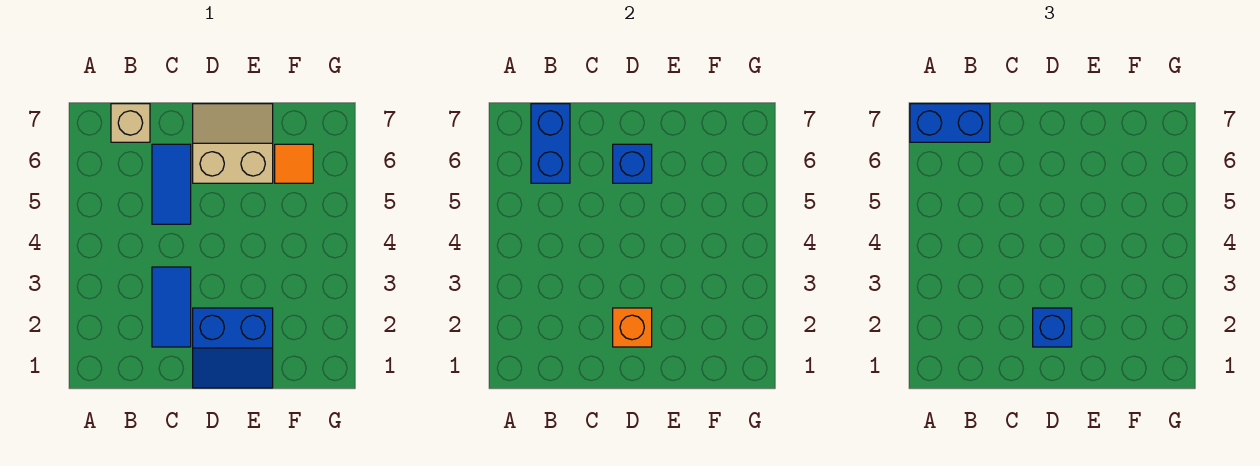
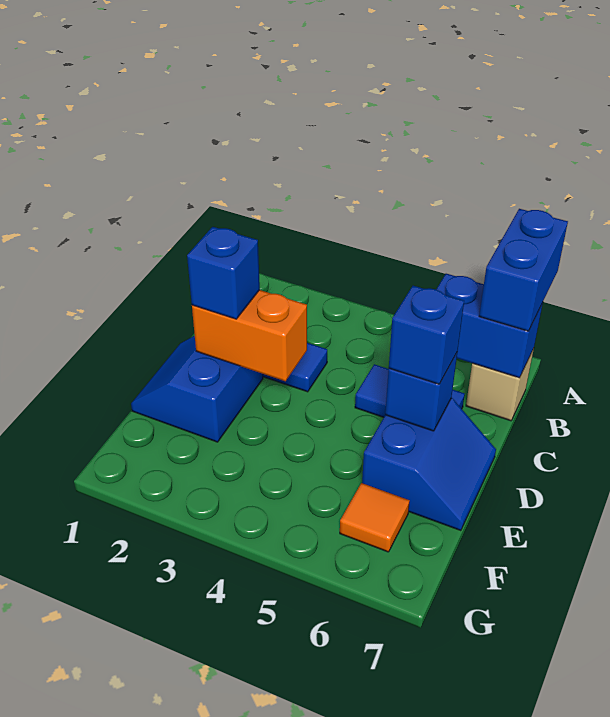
orange brick D2 level 2 -> orange brick D2:D3 level 2
tan slope D6:E7 level 1 top 6 -> blue slope D6:E7 level 1 top 6
none -> blue brick D6 level 3

